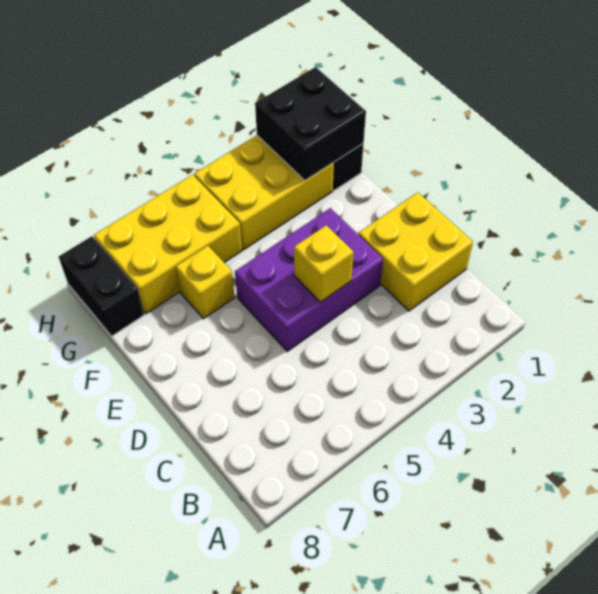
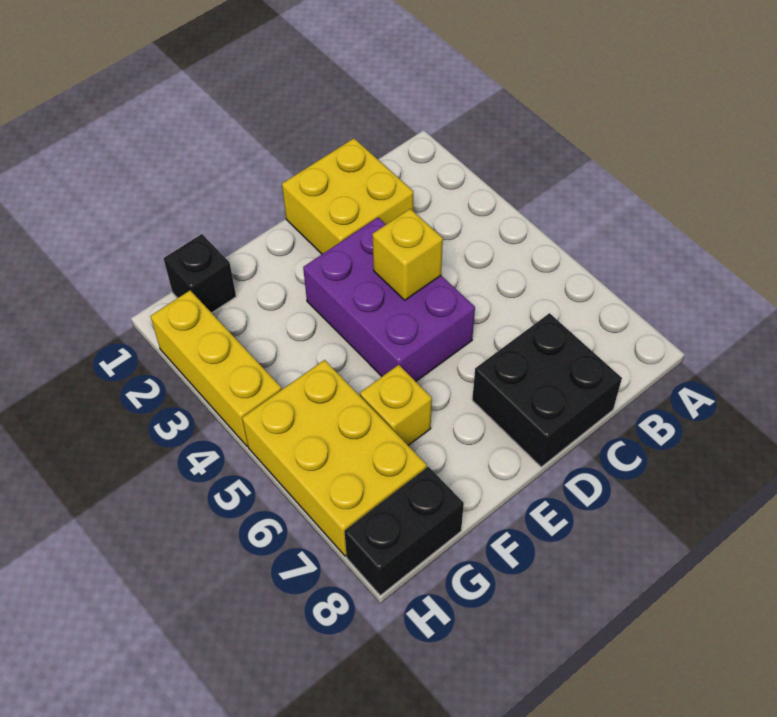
black brick G1:H2 level 2 -> black brick C7:D8 level 1
yellow brick G2:H4 level 1 -> yellow brick H2:H4 level 1

